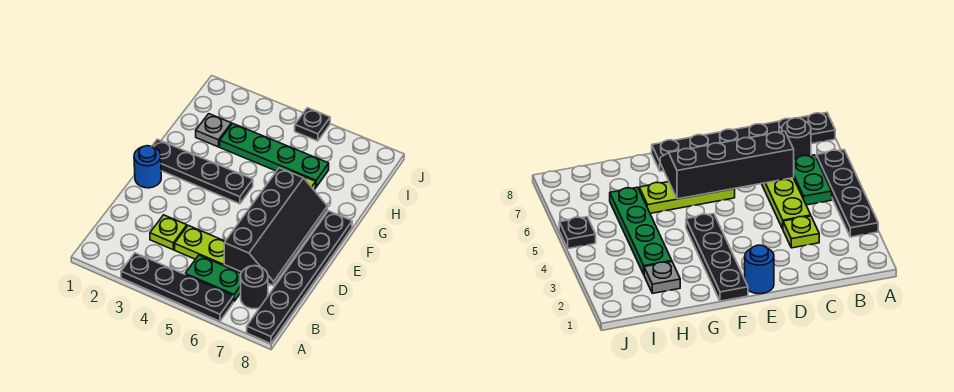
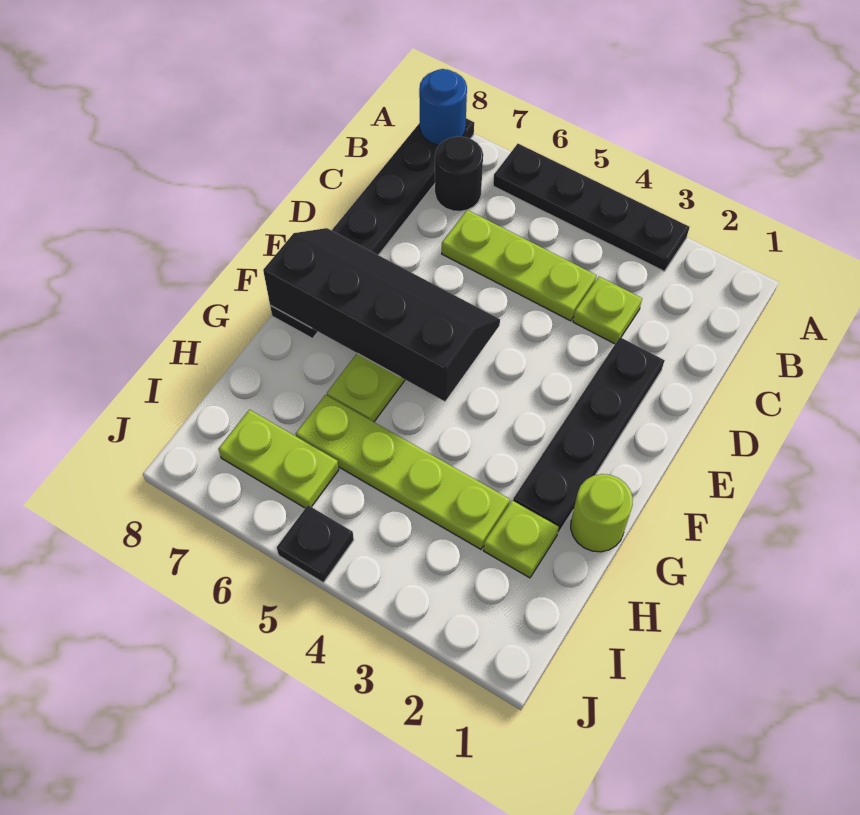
green plate B5:B6 level 1 -> none
black slope C6:F7 level 2 top 6 -> black slope E5:F8 level 2 top F
blue round brick E1 level 1 -> blue round brick A8 level 2
black plate F1:F4 level 1 -> black plate D2:G2 level 1
none -> lime round brick G1 level 1
grey plate H2 level 1 -> lime plate H2 level 1
green plate H3:H6 level 1 -> lime plate H3:H6 level 1
none -> lime plate I6:I7 level 1

